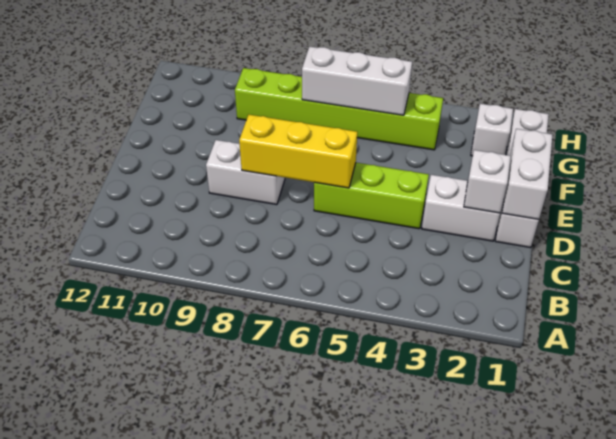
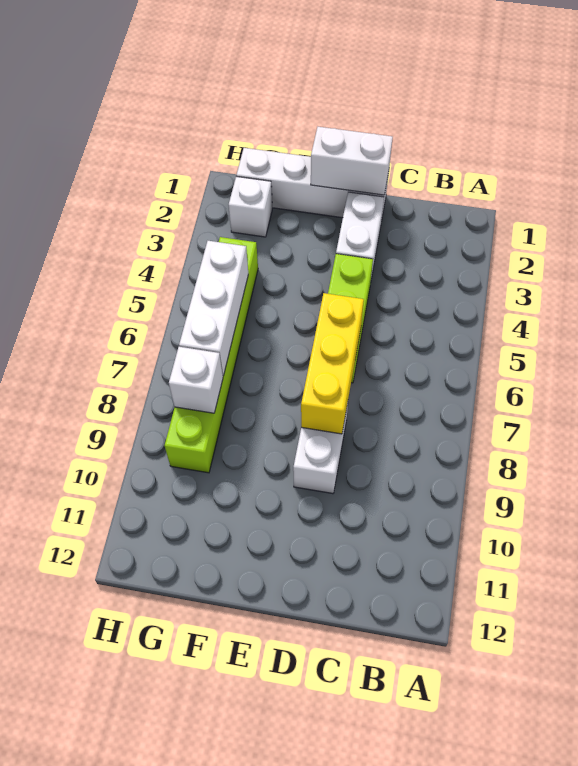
white brick D2 level 2 -> white brick G8 level 2

